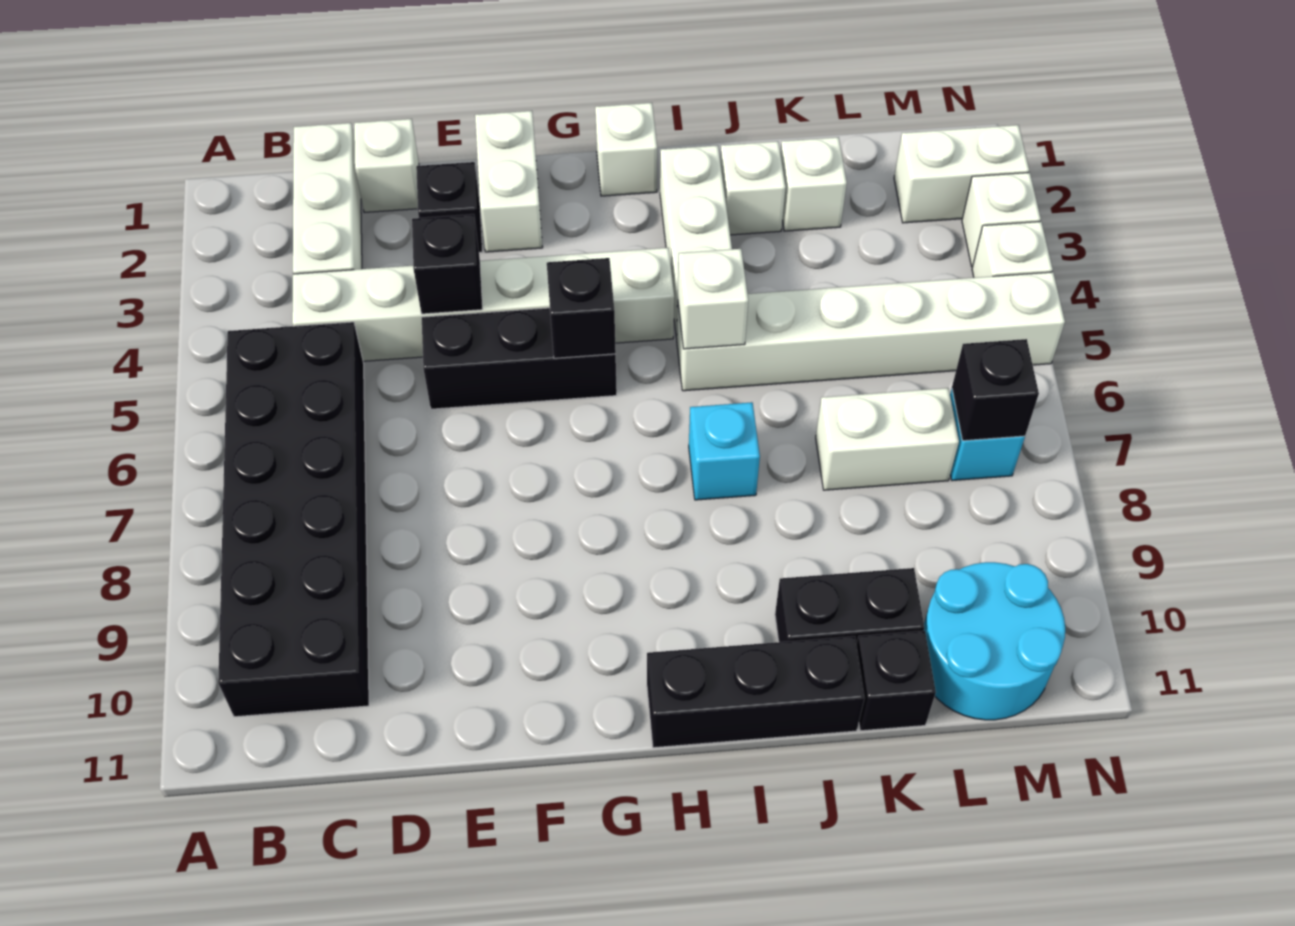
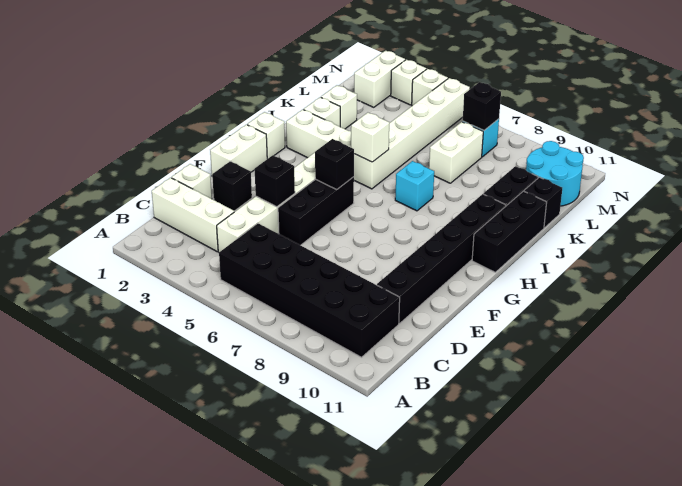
none -> black brick D10:I10 level 1
white brick F1:F2 level 1 -> white brick F1:G1 level 1

